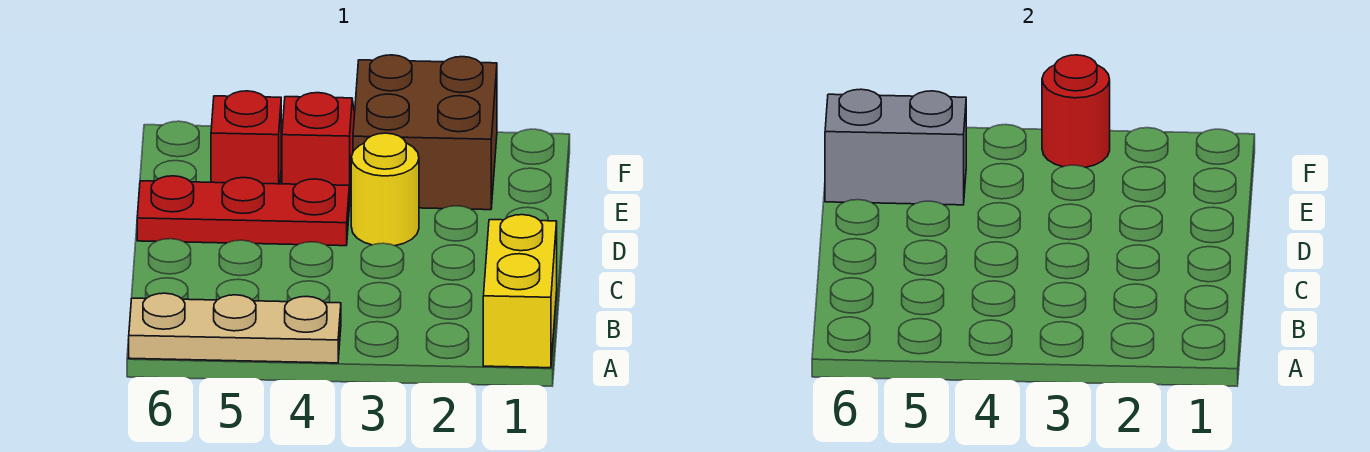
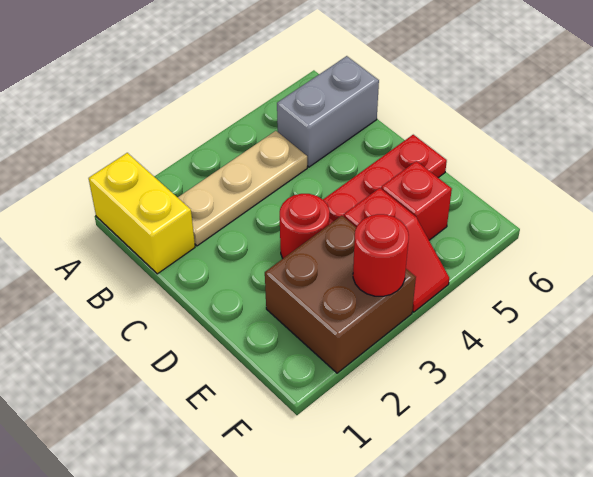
tan plate A4:A6 level 1 -> tan plate B2:B4 level 1
yellow round brick D3 level 1 -> red round brick D3 level 1
grey brick E5:E6 level 2 -> grey brick B5:B6 level 1

